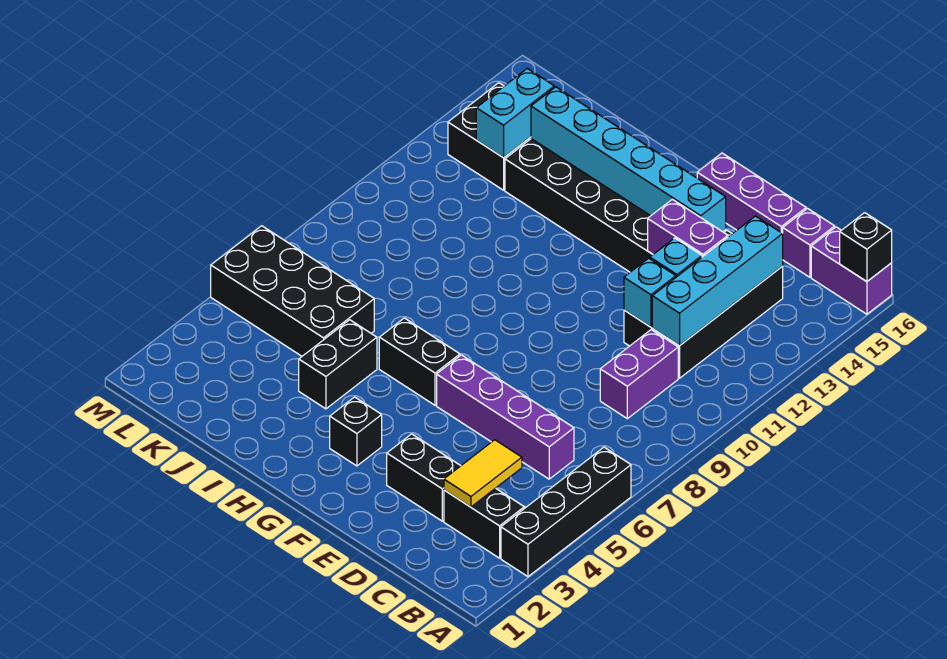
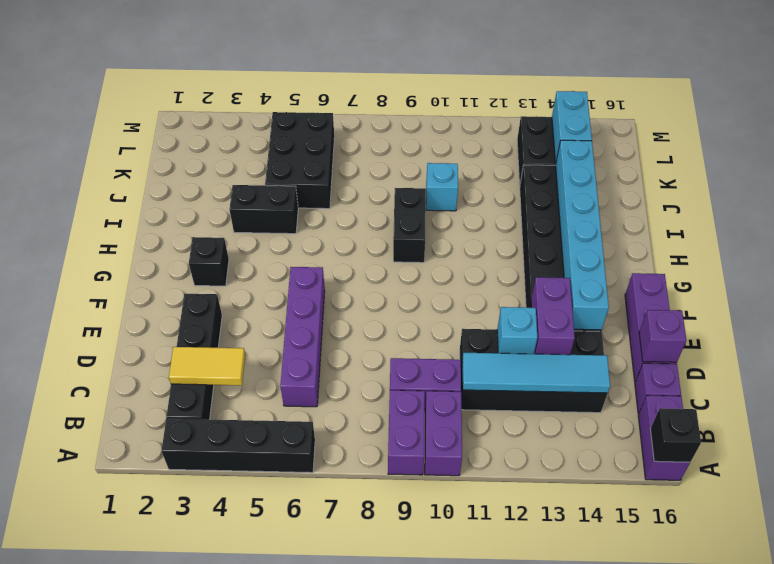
none -> purple brick A9:B9 level 1
none -> purple brick A10:B10 level 1
cyan brick C11:C14 level 2 -> cyan tile C11:C14 level 2
cyan brick D11 level 2 -> cyan brick J10 level 1
none -> purple brick D16 level 2
black brick G6:H6 level 1 -> black brick H9:I9 level 1
black brick J5:M6 level 1 -> black brick J5:L6 level 1
cyan brick K13:K14 level 2 -> cyan brick K14:L14 level 2

